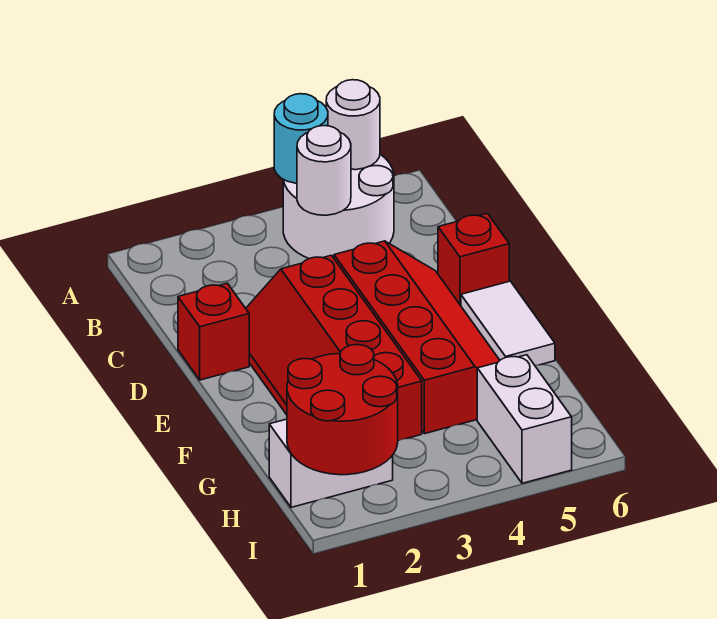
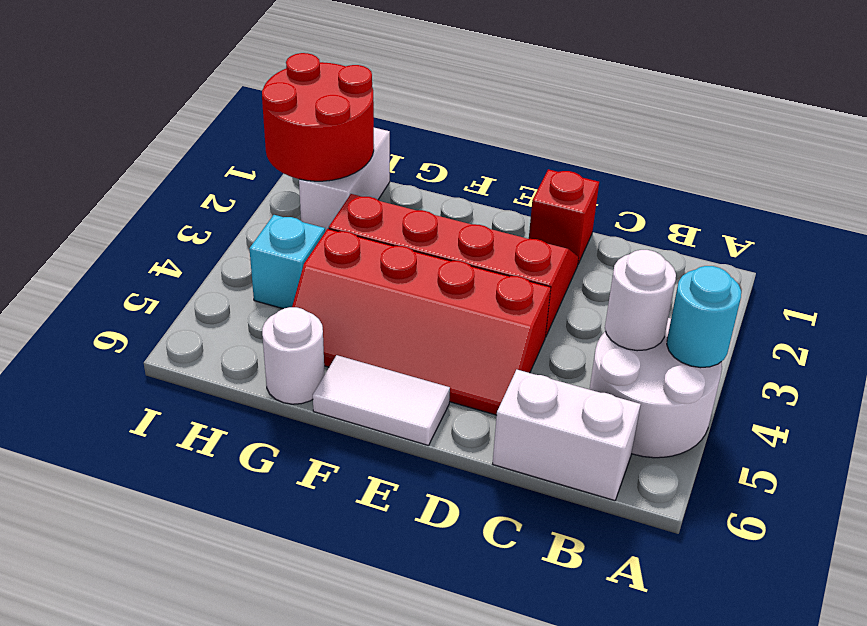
white round brick A5 level 2 -> white round brick G6 level 1
red brick D6 level 1 -> none
none -> cyan brick H4 level 1
white brick H5:I5 level 1 -> white brick B6:C6 level 1

